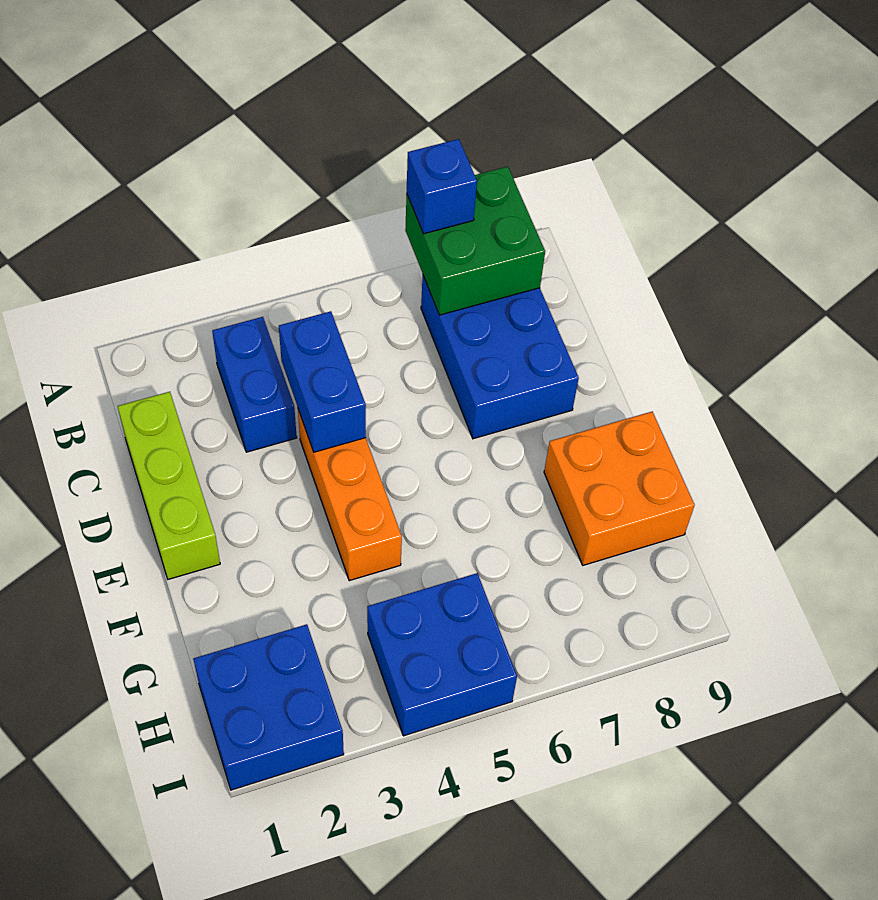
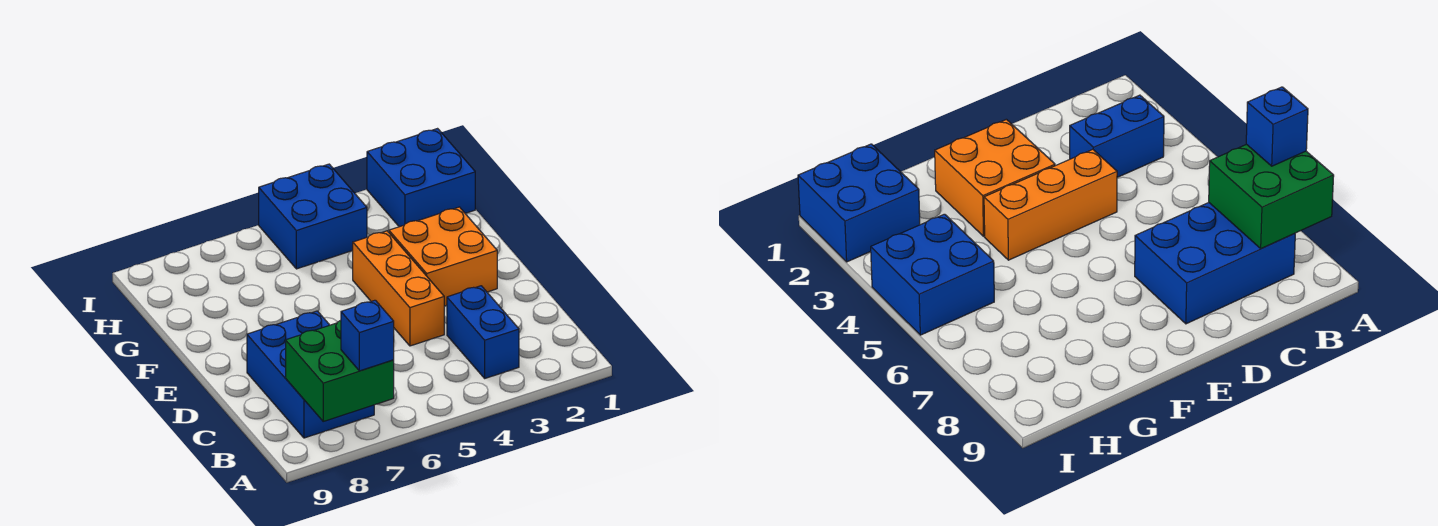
lime brick C1:E1 level 1 -> none
blue brick C4:D4 level 2 -> none
orange brick F8:G9 level 1 -> orange brick E2:F3 level 1

